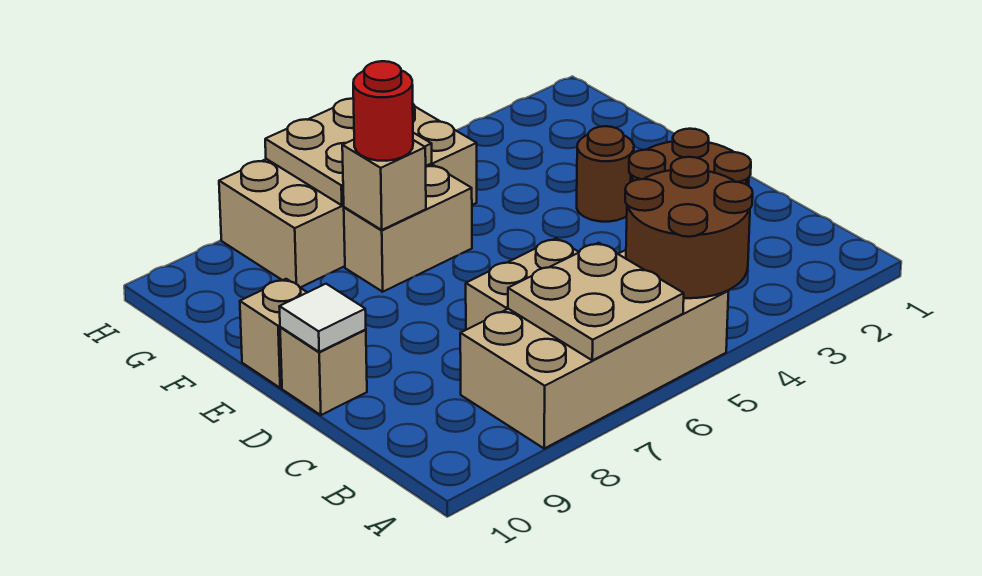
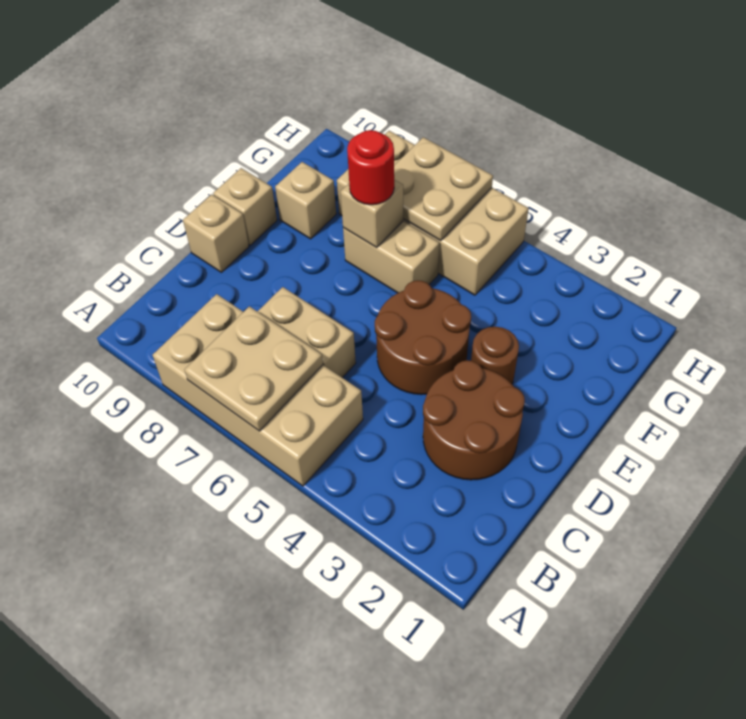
brown round brick A4:B5 level 2 -> brown round brick D4:E5 level 1
white tile D10 level 2 -> none
none -> tan brick F9 level 1

